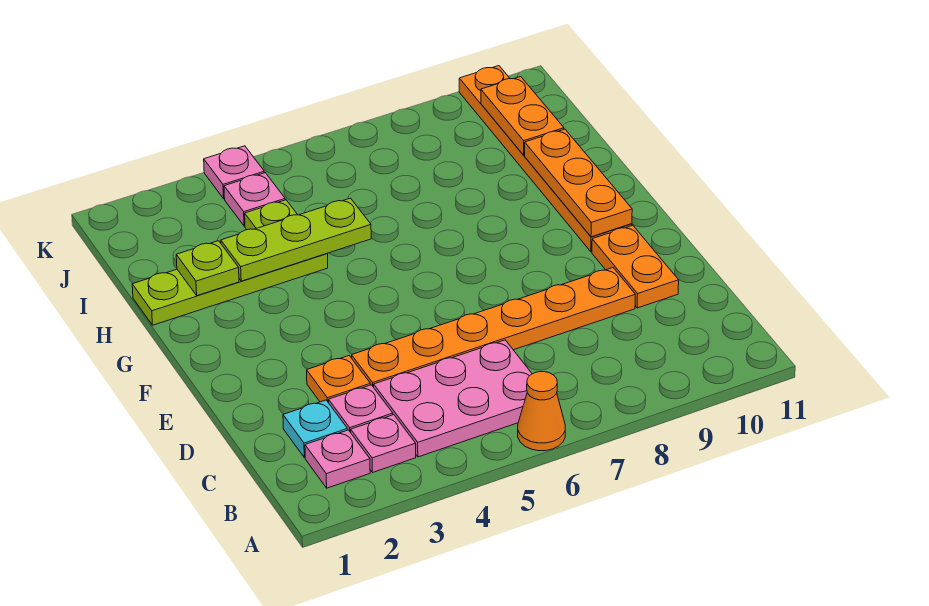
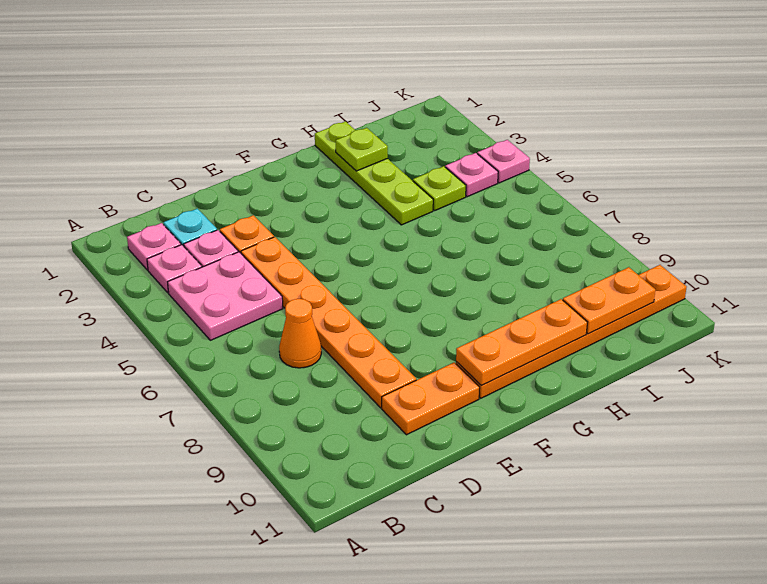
orange cone A6 level 1 -> orange cone C7 level 1
pink plate B4:C6 level 1 -> pink plate B4:C5 level 1
lime plate H3:H5 level 2 -> none

